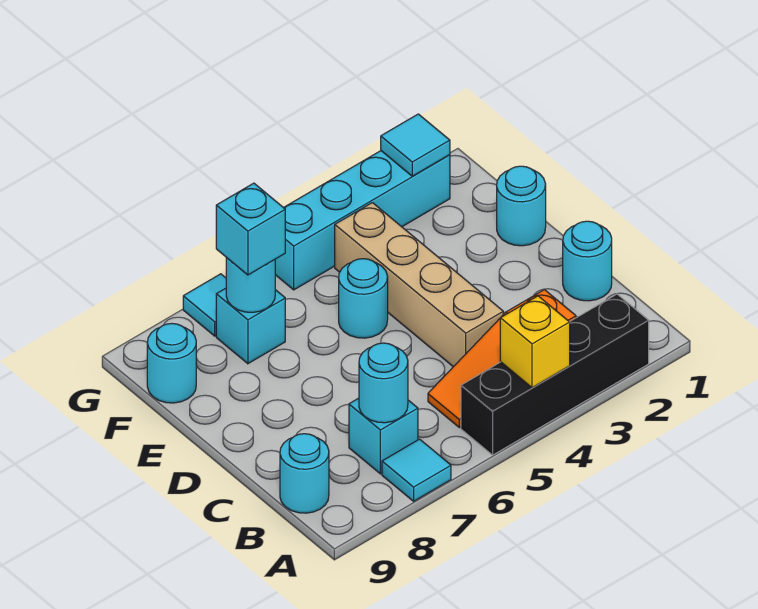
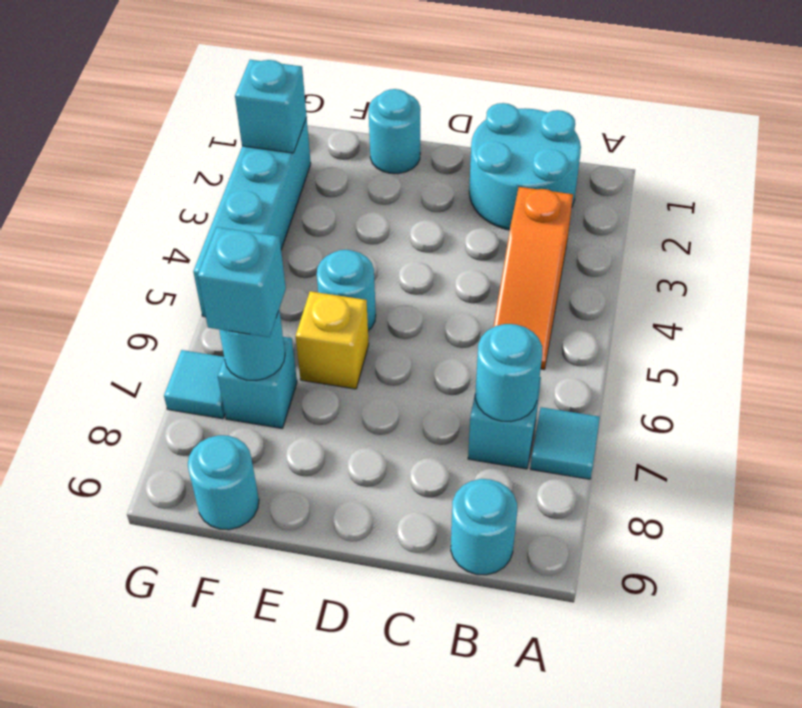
black brick A2:A5 level 1 -> none
yellow brick A4 level 2 -> yellow brick E6 level 1
cyan round brick C1 level 1 -> cyan round brick B1:C2 level 1
tan brick C4:F4 level 1 -> none
cyan tile G2 level 2 -> cyan brick G2 level 2

